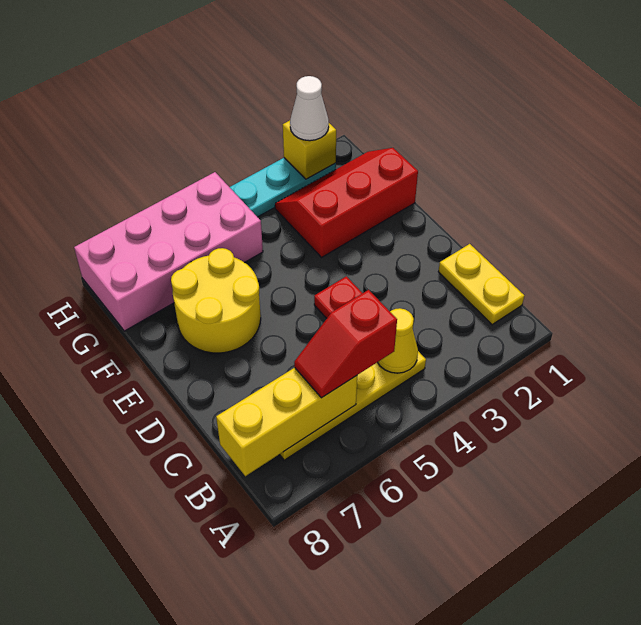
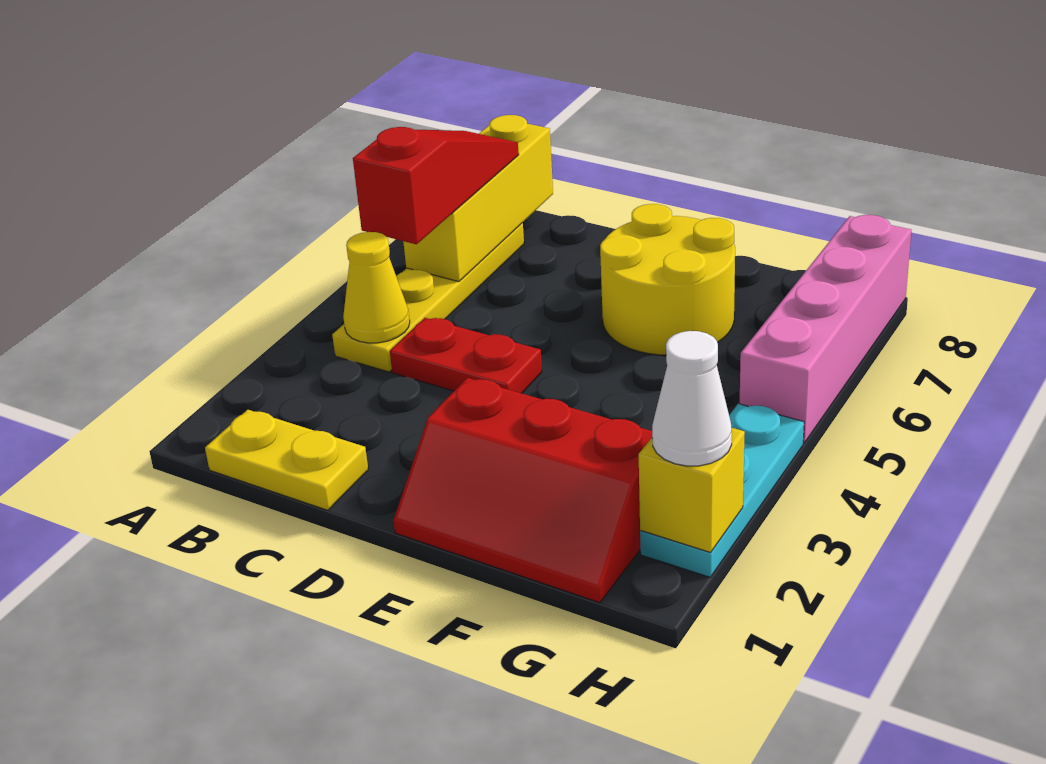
red slope B5:B6 level 3 top 5 -> red slope B5:B7 level 3 top 5
red slope F1:G3 level 1 top F -> red slope E1:G2 level 1 top 2
pink brick G5:H8 level 1 -> pink brick H5:H8 level 1

